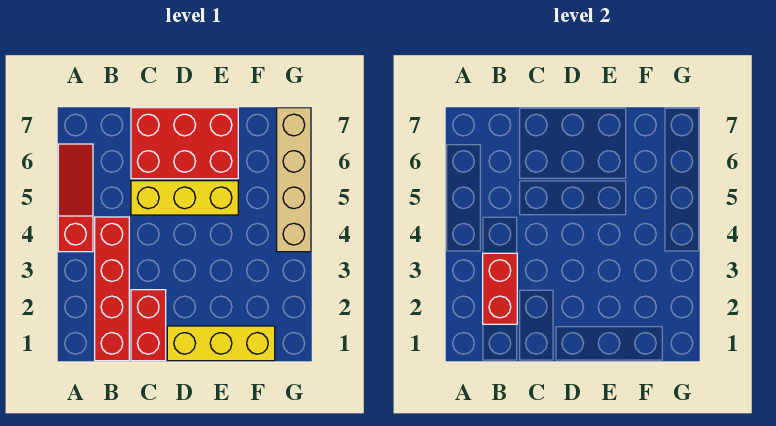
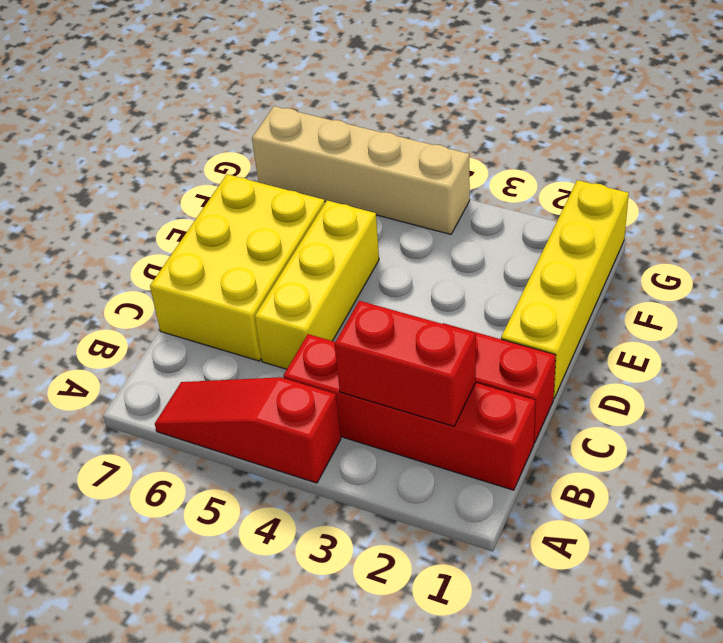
red brick C6:E7 level 1 -> yellow brick C6:E7 level 1
yellow brick D1:F1 level 1 -> yellow brick D1:G1 level 1

